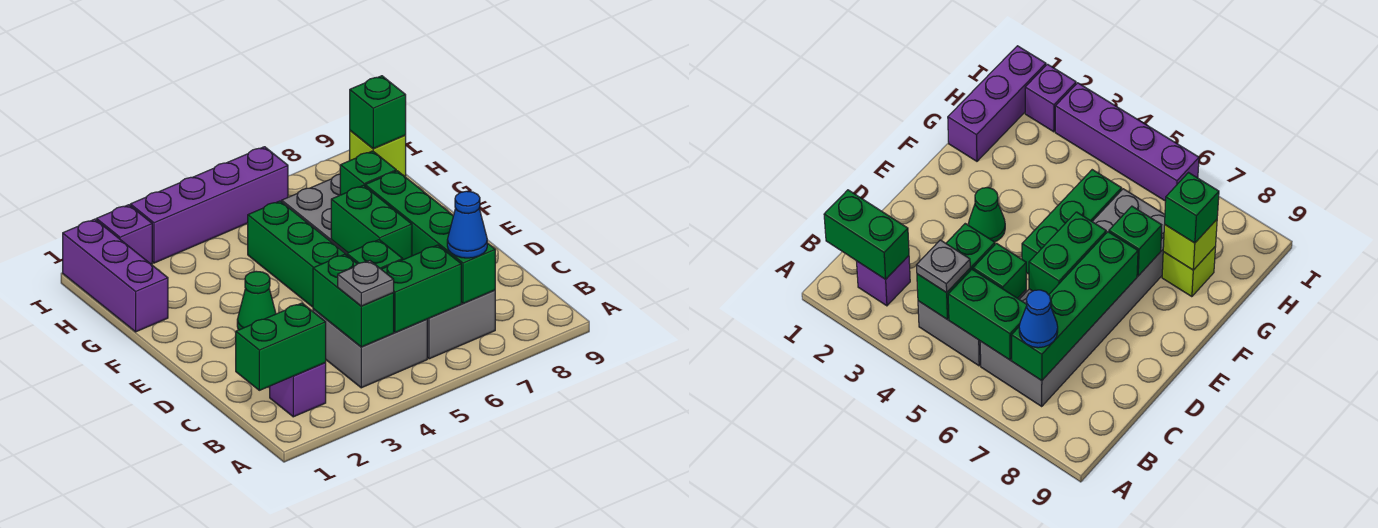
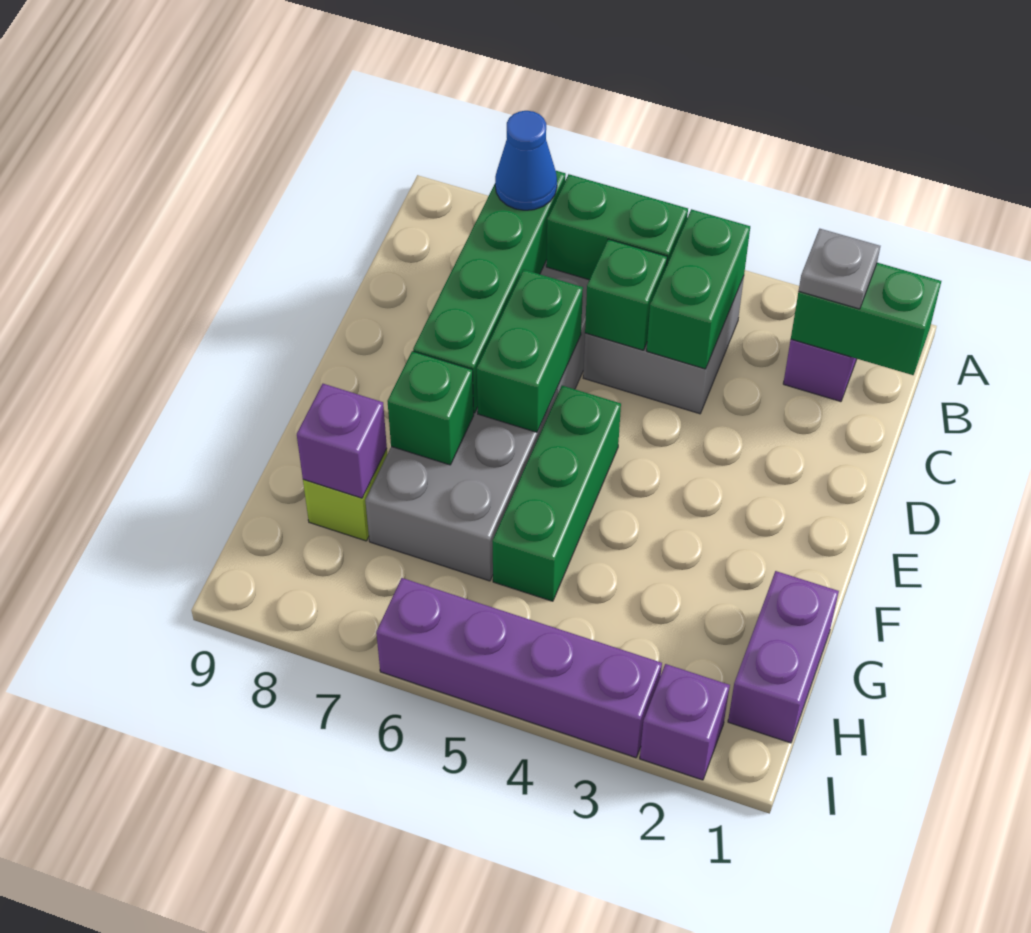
grey plate B4 level 3 -> grey plate B2 level 3
green cone E3 level 1 -> none
purple brick G1:I1 level 1 -> purple brick G1:H1 level 1
lime brick G8 level 2 -> purple brick G8 level 2
green brick G8 level 3 -> none

